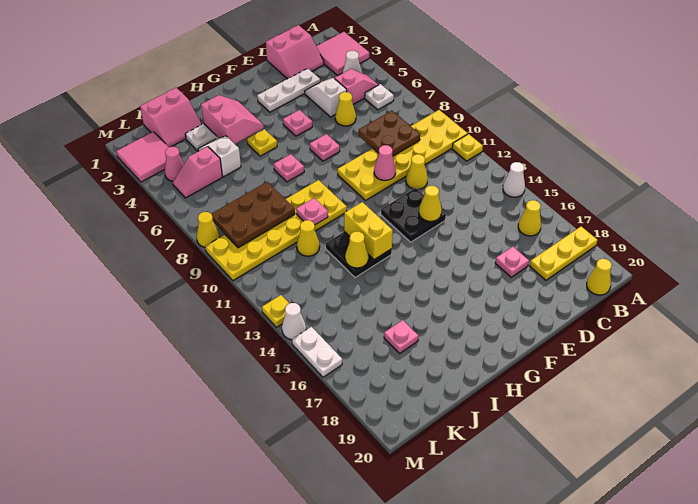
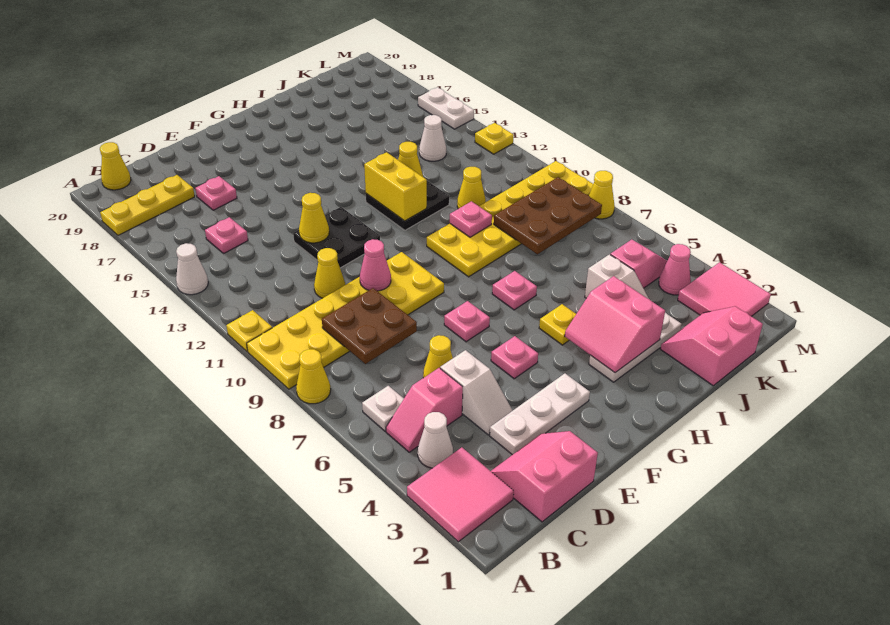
yellow cone B16 level 1 -> yellow cone A8 level 1
pink plate J17 level 1 -> pink plate C15 level 1
white cone M14 level 1 -> white cone K14 level 1

